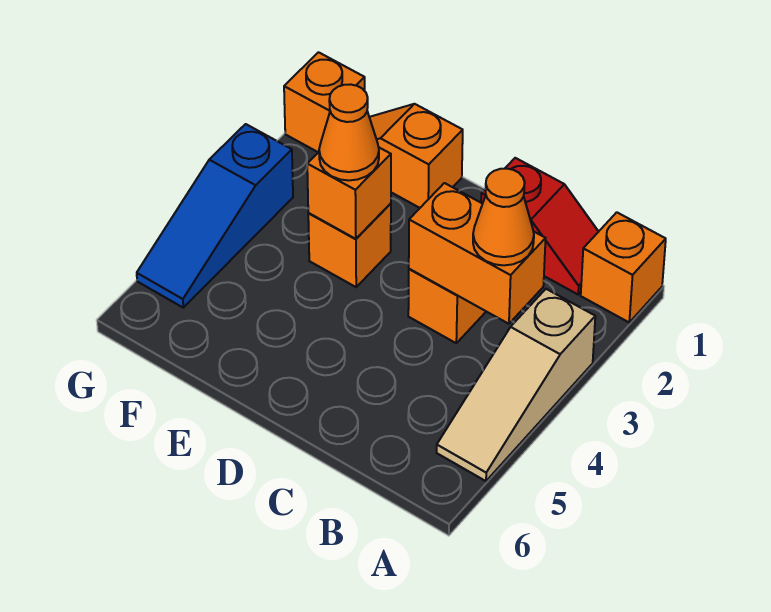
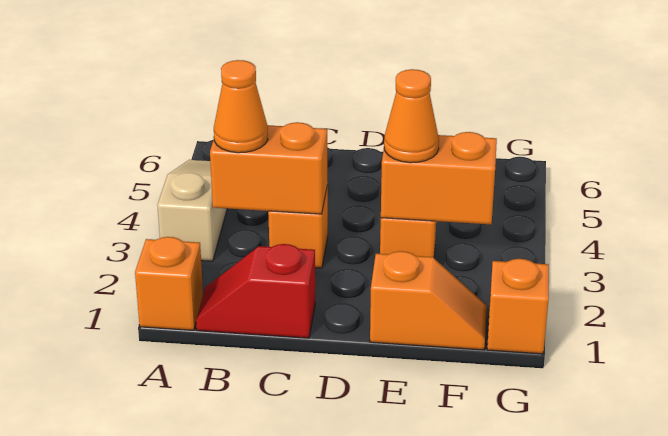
orange brick E3 level 2 -> orange brick E3:F3 level 2
blue slope G3:G5 level 1 top 3 -> none

